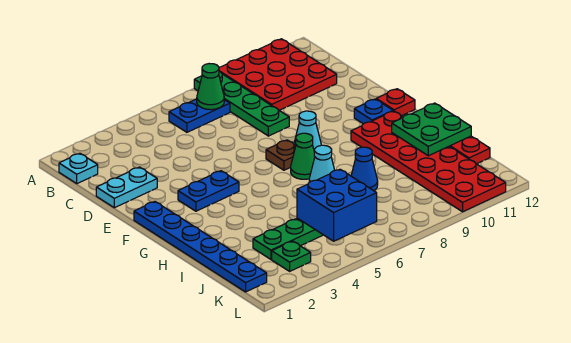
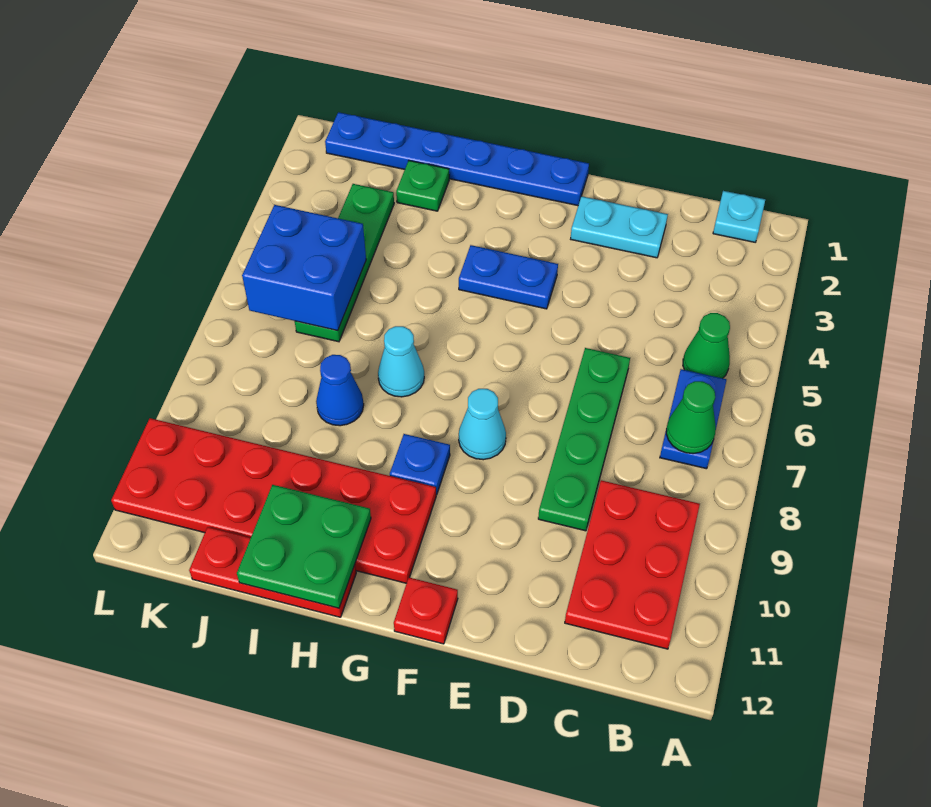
green plate A8:D8 level 1 -> green plate D6:D9 level 1
red plate A9:C11 level 1 -> red plate B9:C11 level 1
cyan plate D1:D2 level 1 -> cyan plate D2:E2 level 1
blue plate F3:F4 level 1 -> blue plate F4:G4 level 1
brown plate F7 level 1 -> none
blue plate F11 level 1 -> blue plate G9 level 1
green cone G7 level 1 -> green cone B5 level 1
green plate K3 level 1 -> green plate I2 level 1

